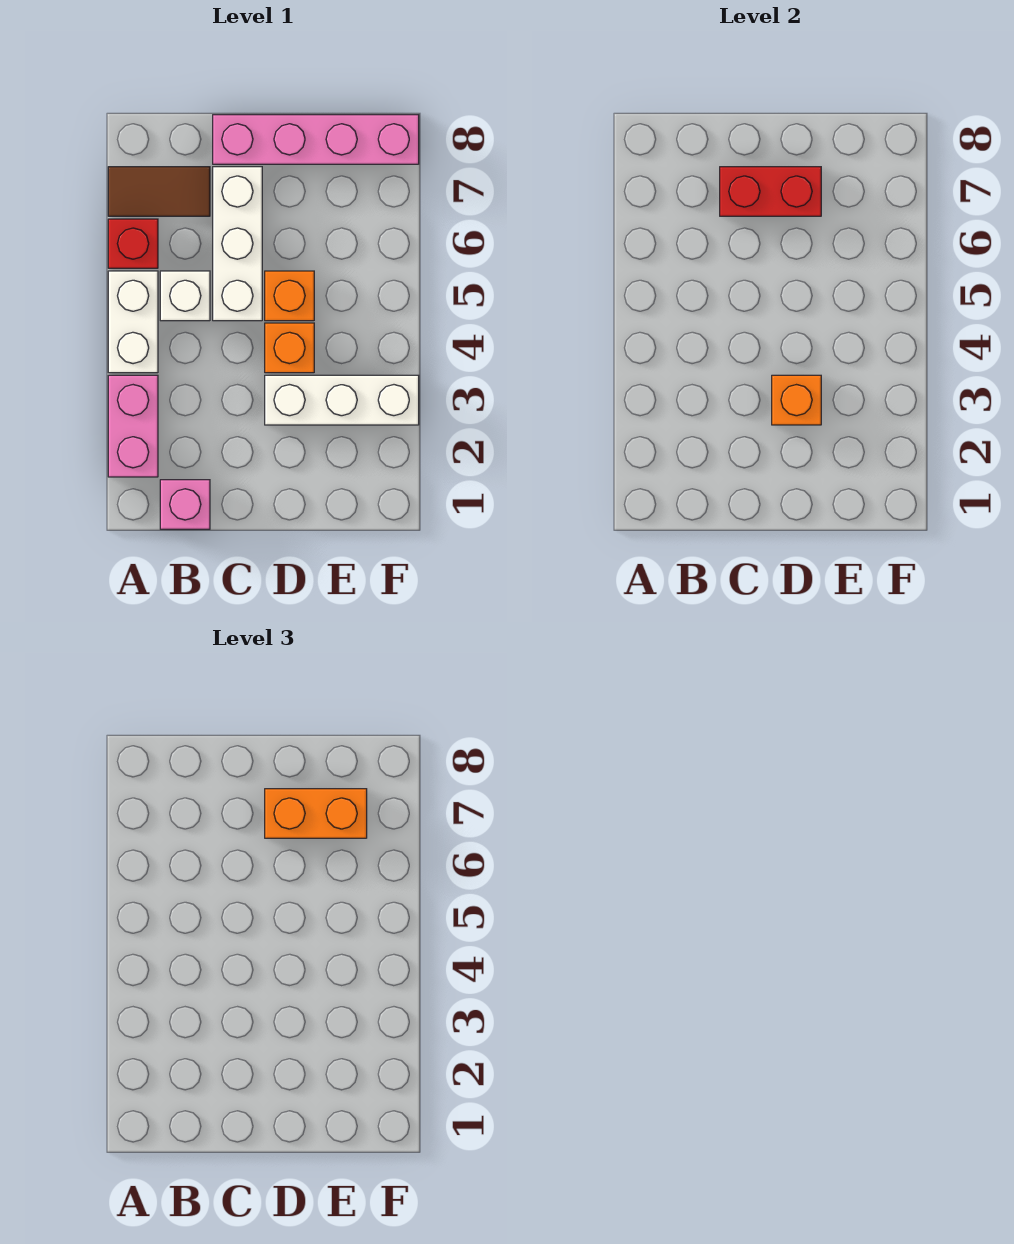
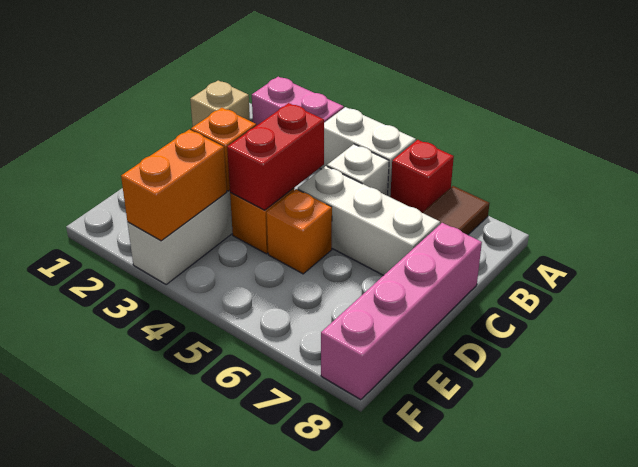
pink brick B1 level 1 -> tan brick B1 level 1
red brick C7:D7 level 2 -> red brick C4:D4 level 2
orange brick D7:E7 level 3 -> orange brick E3:F3 level 2

